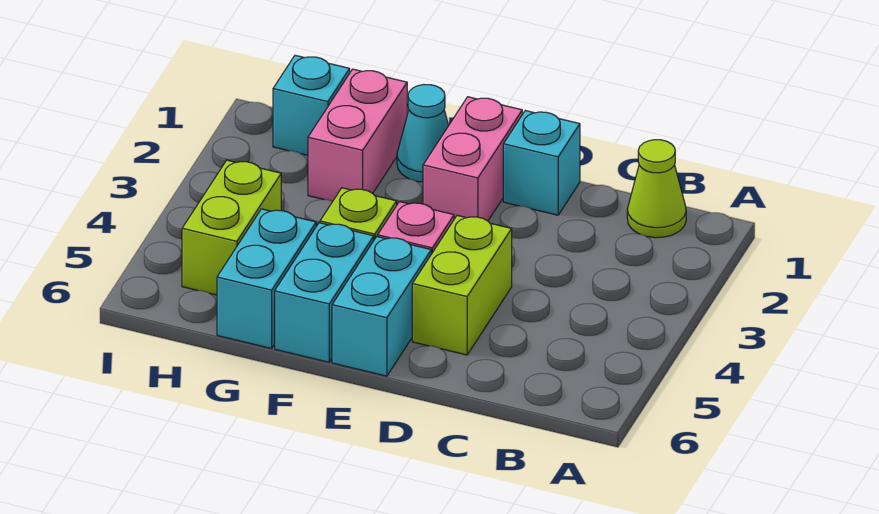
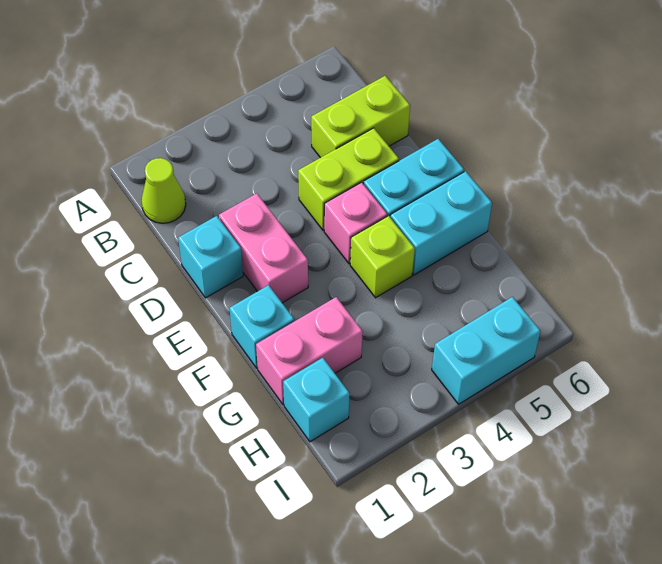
pink brick E1:E2 level 1 -> pink brick D2:E2 level 1
cyan cone F1 level 1 -> cyan brick F1 level 1
cyan brick G5:G6 level 1 -> cyan brick I4:I5 level 1
lime brick H4:H5 level 1 -> lime brick C5:C6 level 1

